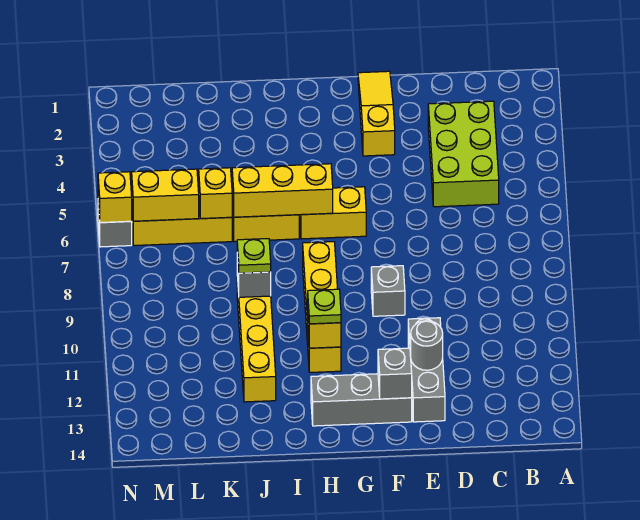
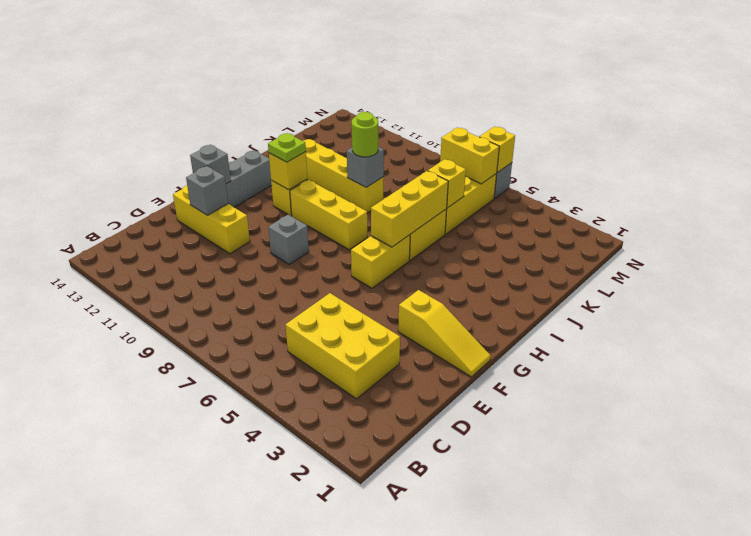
lime brick C3:D5 level 1 -> yellow brick C3:D5 level 1
grey brick E11:E13 level 1 -> yellow brick E11:E13 level 1
grey round brick E12 level 2 -> grey brick E12 level 2
lime plate J9 level 3 -> lime round brick J9 level 3
yellow brick L6:M6 level 2 -> yellow brick M6:M7 level 2

